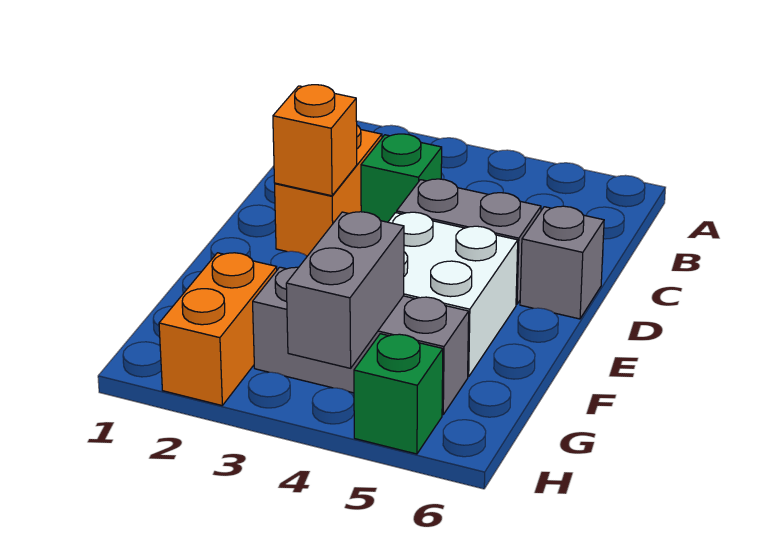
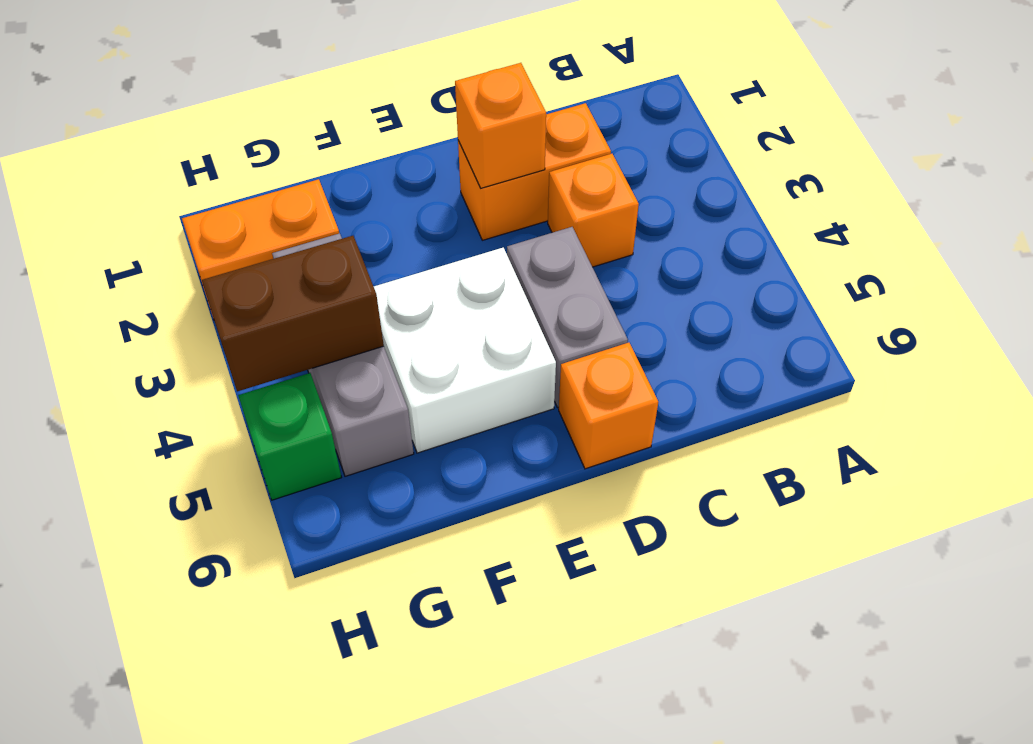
green brick C3 level 1 -> orange brick C3 level 1
grey brick D6 level 1 -> orange brick D6 level 1
grey brick G4:H4 level 2 -> brown brick G4:H4 level 2

